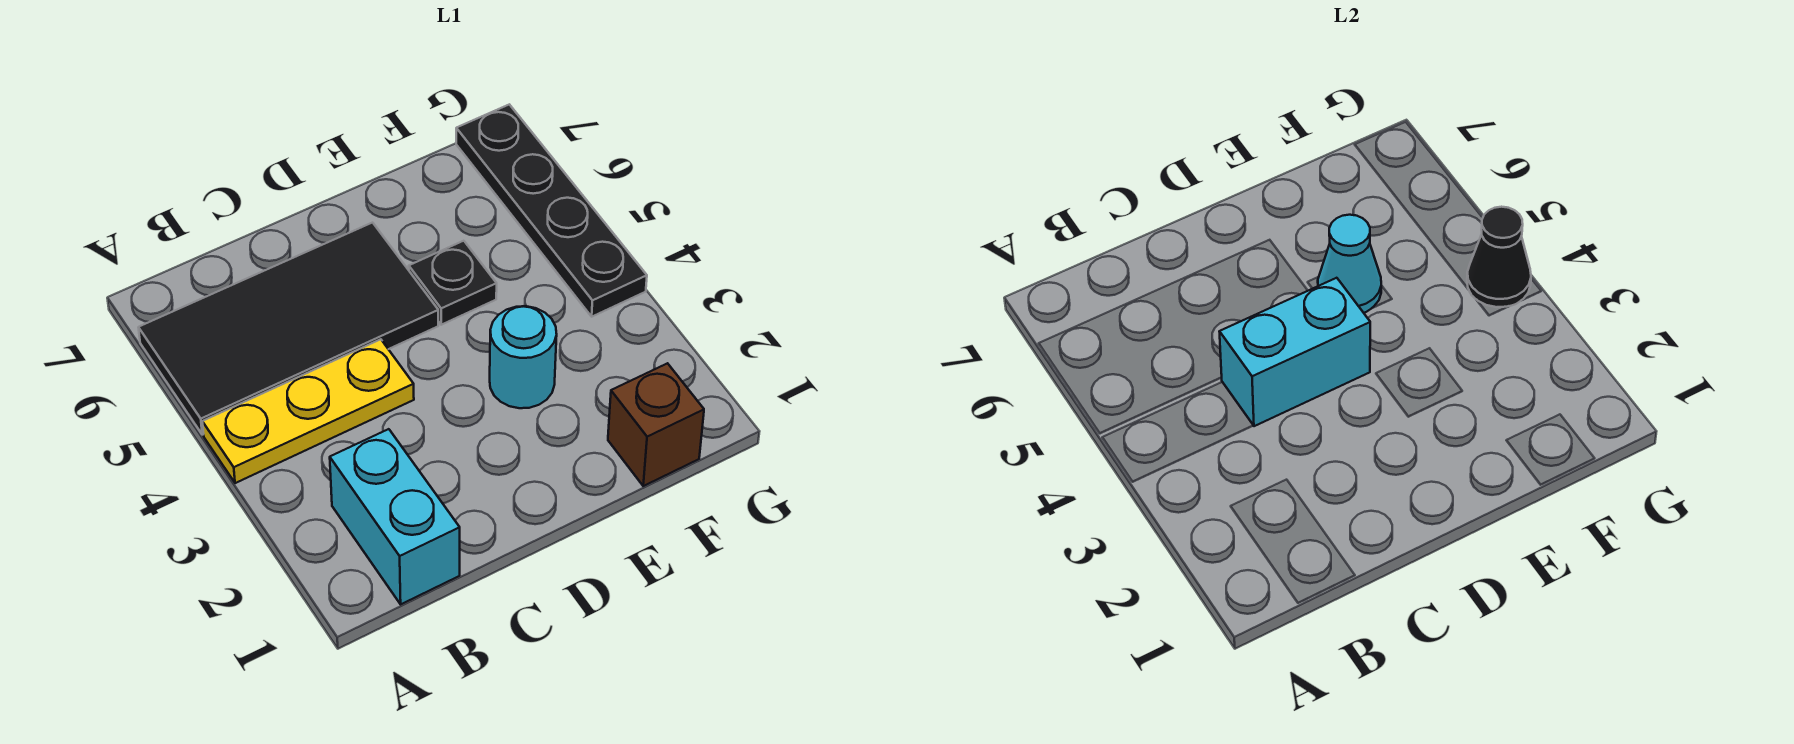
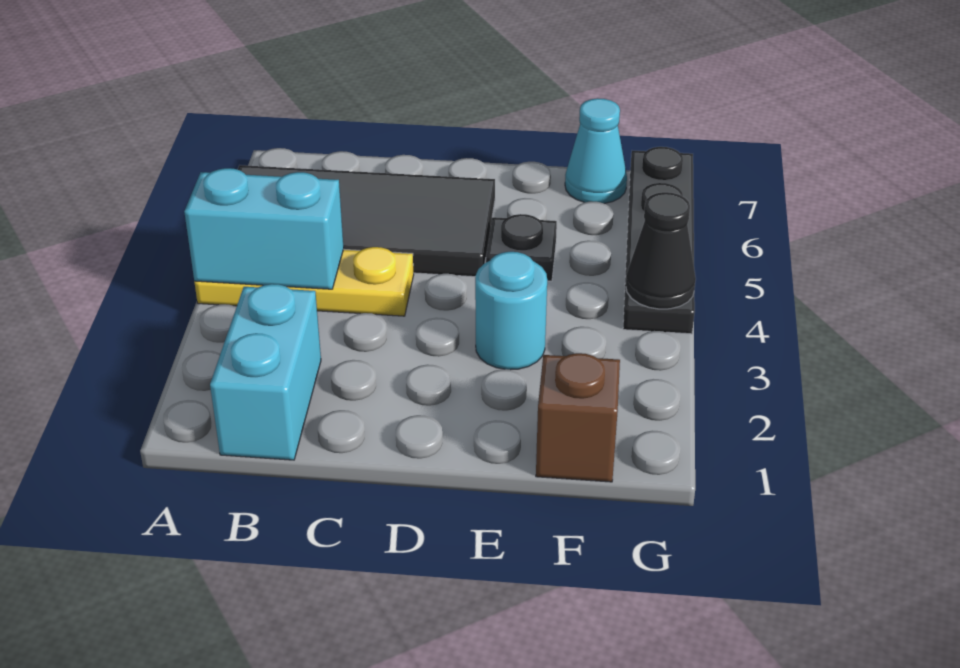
cyan brick C4:D4 level 2 -> cyan brick A4:B4 level 2
cyan cone E5 level 2 -> cyan cone F7 level 1

